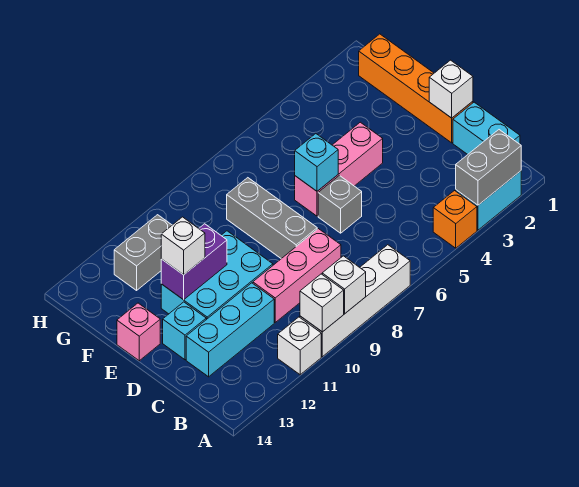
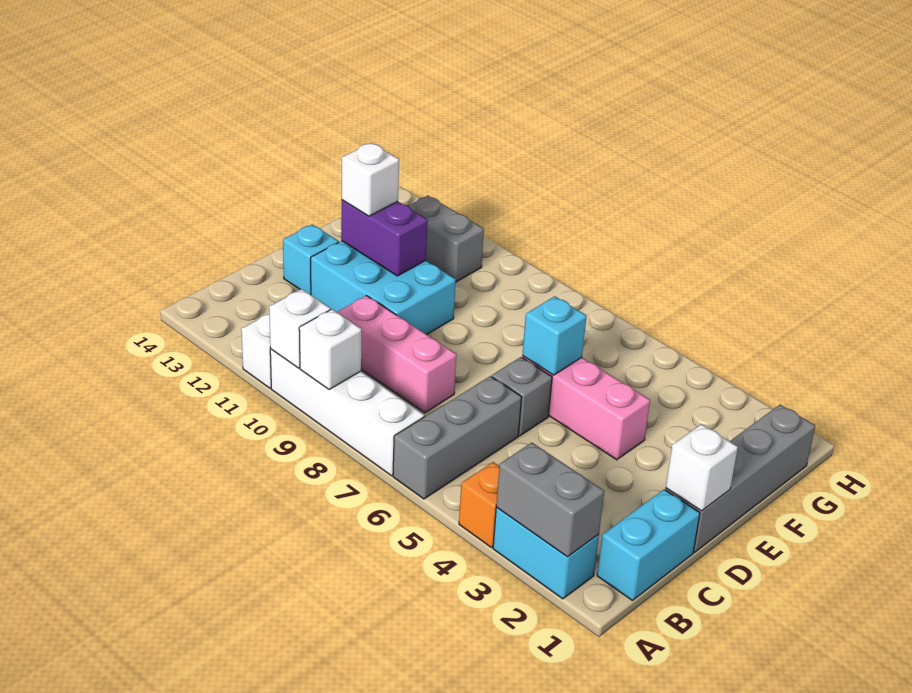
cyan brick C11:C13 level 1 -> none
orange brick D1:G1 level 1 -> grey brick D1:G1 level 1
grey brick D8:F8 level 1 -> grey brick A6:C6 level 1
pink brick E14 level 1 -> none

